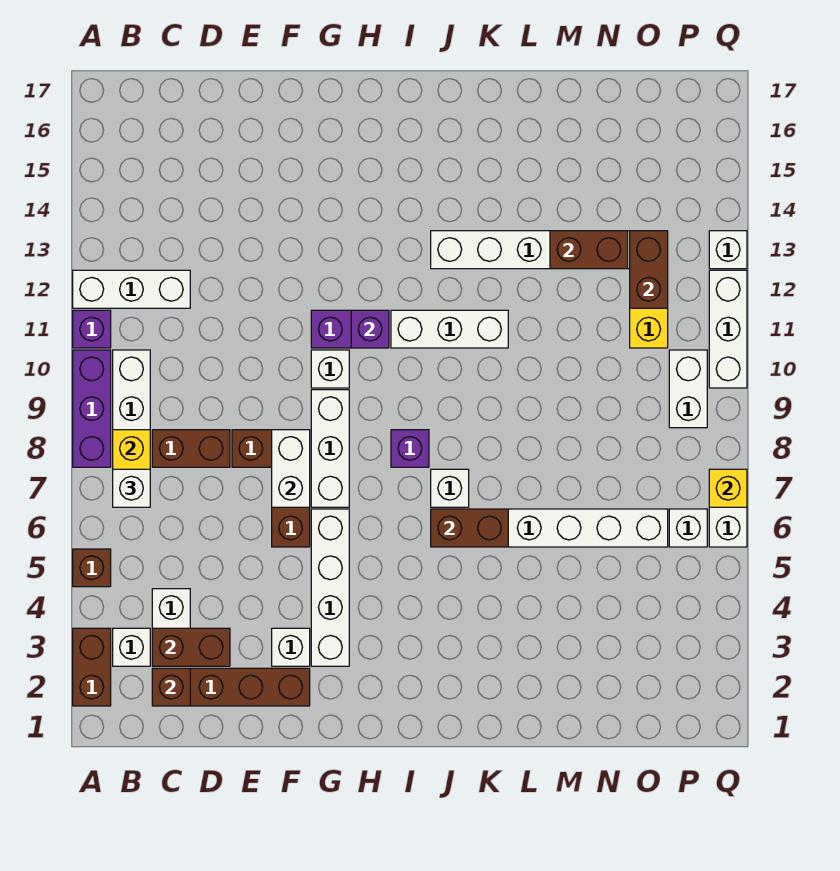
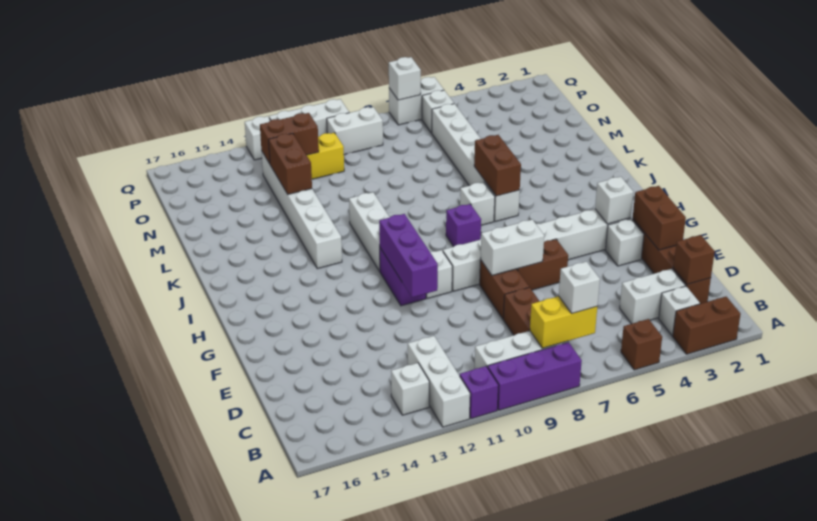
none -> white brick B13 level 1
brown brick C3:D3 level 2 -> brown brick E2:F2 level 2
none -> white brick G3 level 2
purple brick H11 level 2 -> purple brick F11:H11 level 2
yellow brick Q7 level 2 -> white brick Q7 level 2

